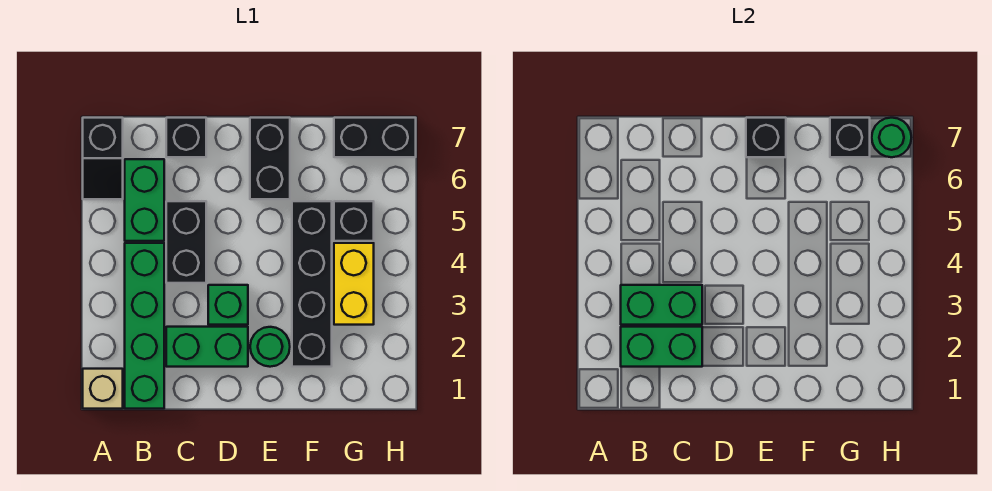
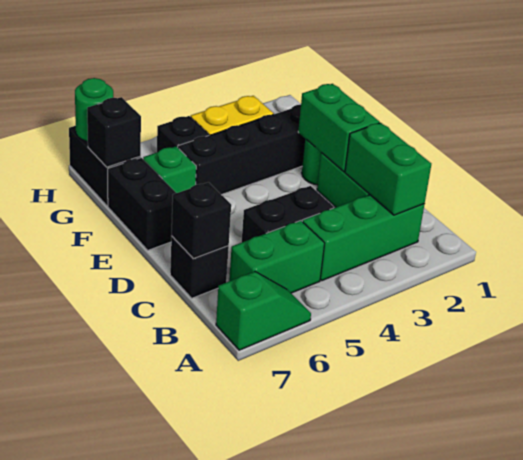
tan brick A1 level 1 -> none
black slope A6:A7 level 1 top 7 -> green slope A6:A7 level 1 top 7
green brick B1:B4 level 1 -> green brick B2:B4 level 1
green brick B3:C3 level 2 -> green brick D2:E2 level 2
green brick D3 level 1 -> green brick F6 level 1
black brick E6:E7 level 1 -> black brick E7:F7 level 1
black brick E7 level 2 -> black brick C7 level 2

